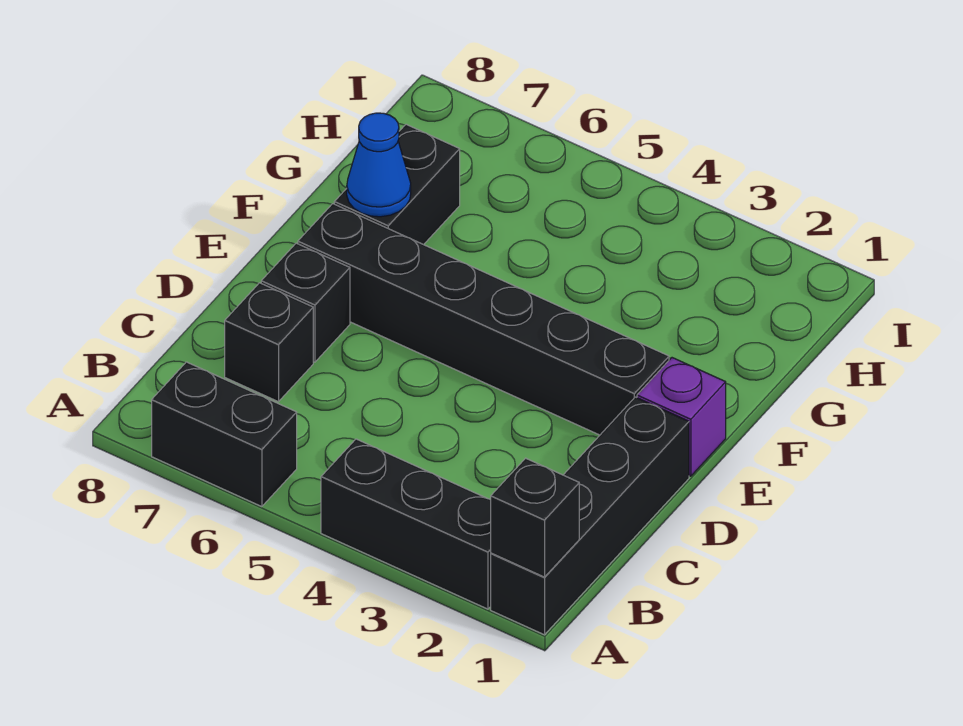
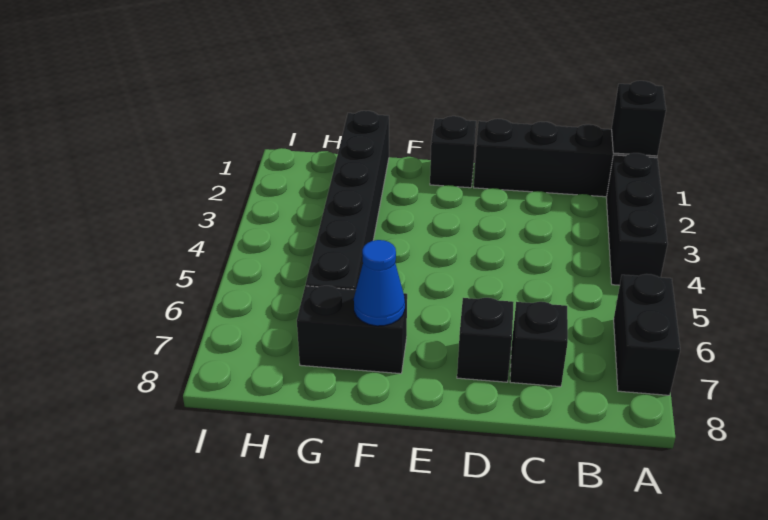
purple brick E1 level 1 -> black brick E1 level 1
black brick E2:E7 level 1 -> black brick G1:G6 level 1

